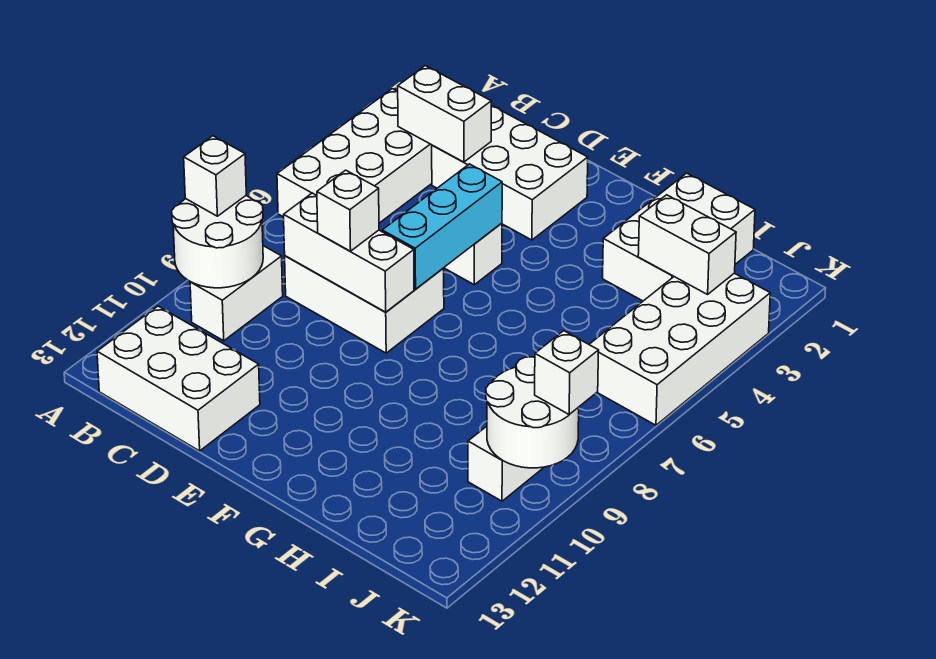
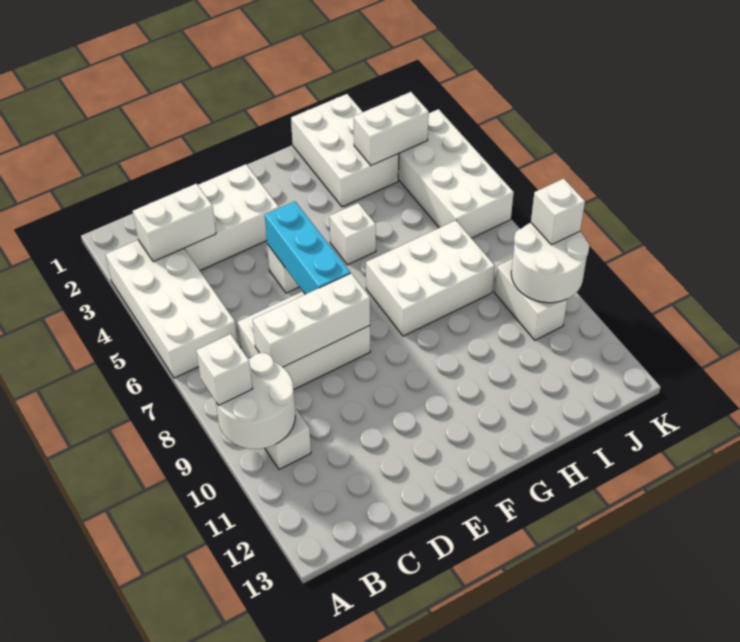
white brick B12:D13 level 1 -> white brick G7:I8 level 1
white brick D8 level 3 -> white brick G5 level 1

